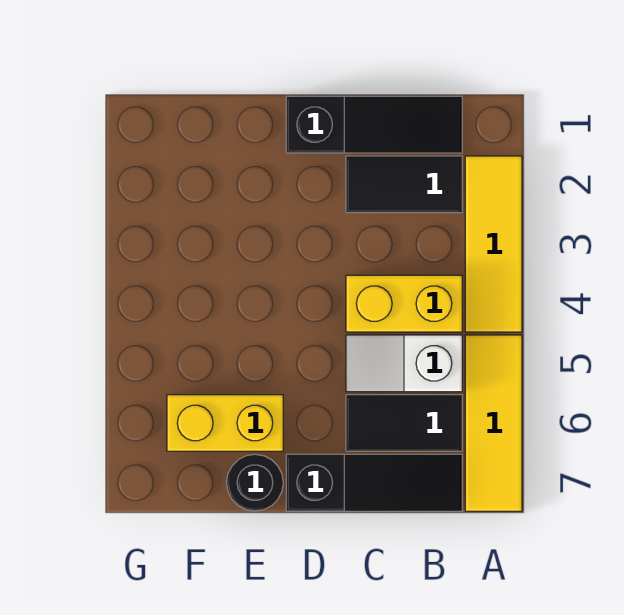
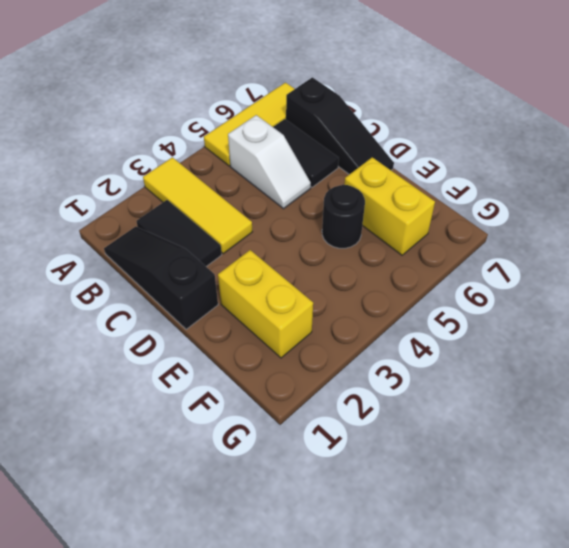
yellow tile A2:A4 level 1 -> yellow tile A3:C3 level 1
yellow brick B4:C4 level 1 -> yellow brick E2:F2 level 1
black slope B7:D7 level 1 top D -> black slope B7:D7 level 1 top B
black round brick E7 level 1 -> black round brick E5 level 1

